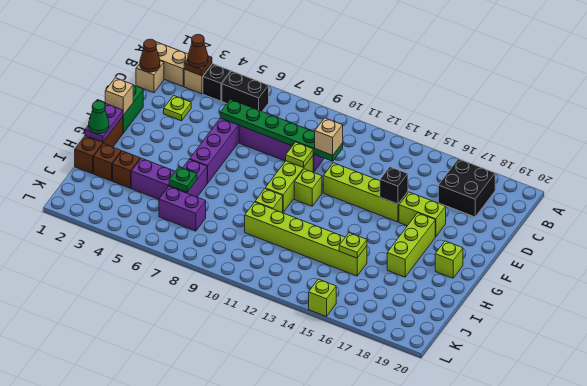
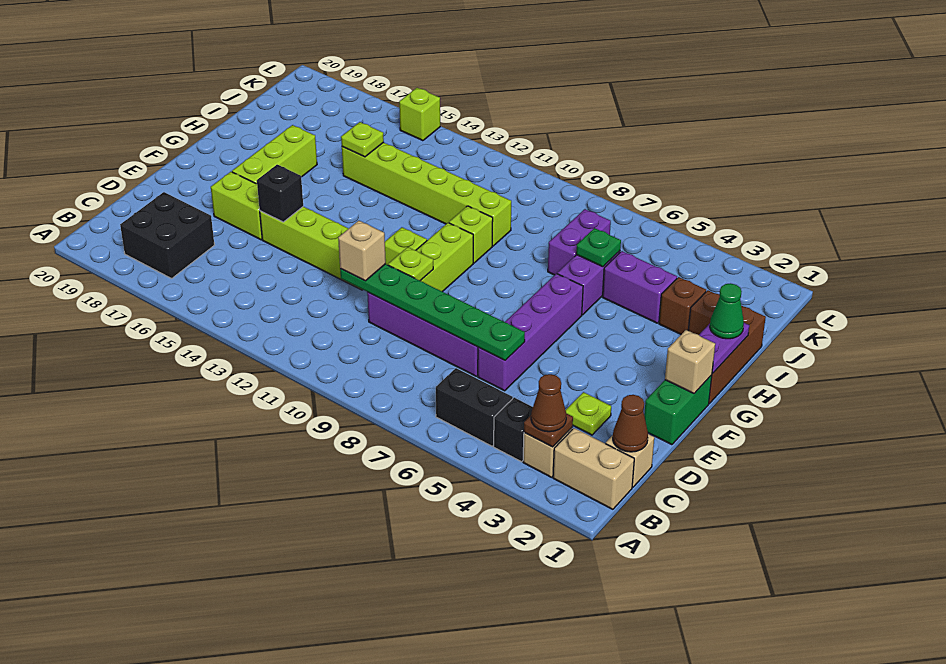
lime brick G19 level 1 -> none
purple brick J6:J7 level 1 -> purple brick I7:J7 level 1

